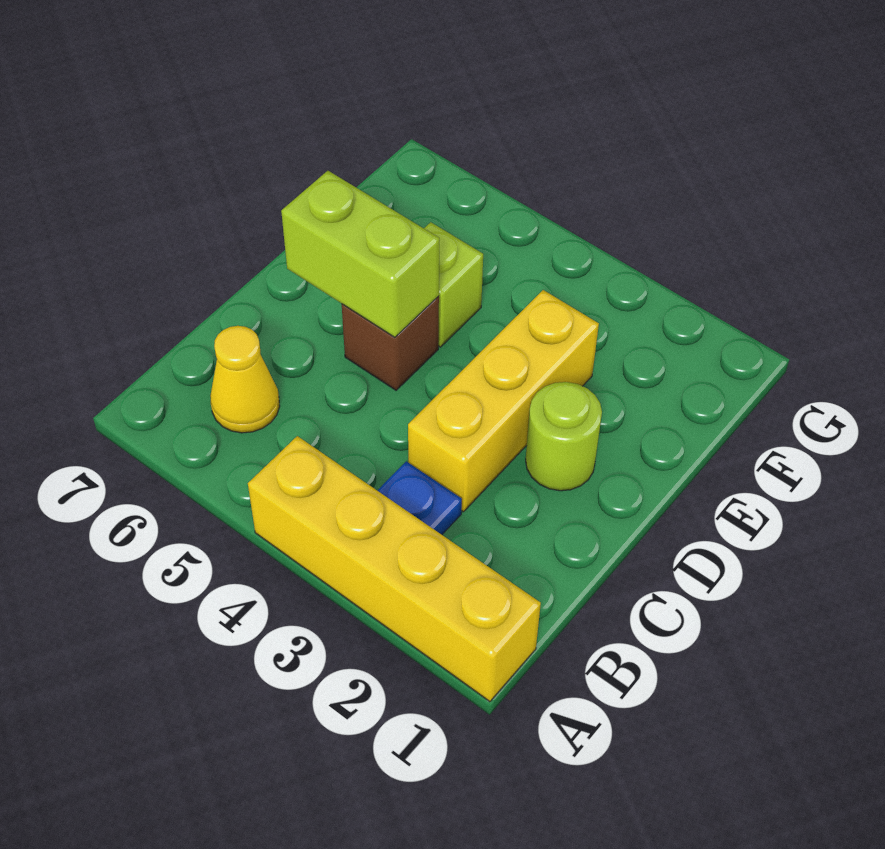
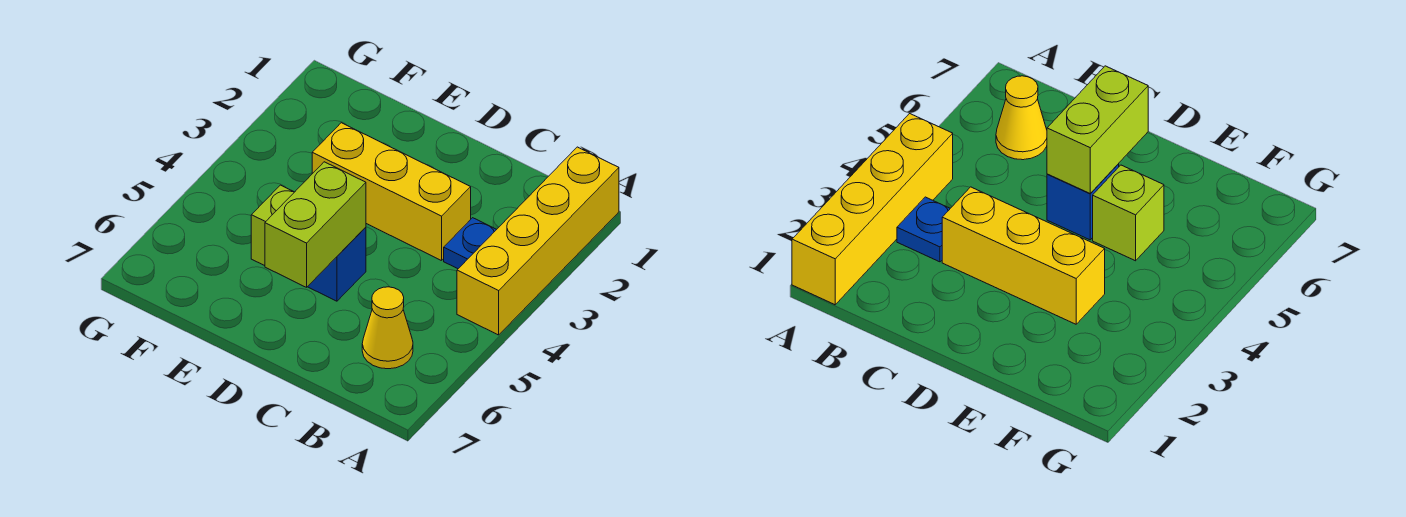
lime round brick D2 level 1 -> none
brown brick D5 level 1 -> blue brick D5 level 1

